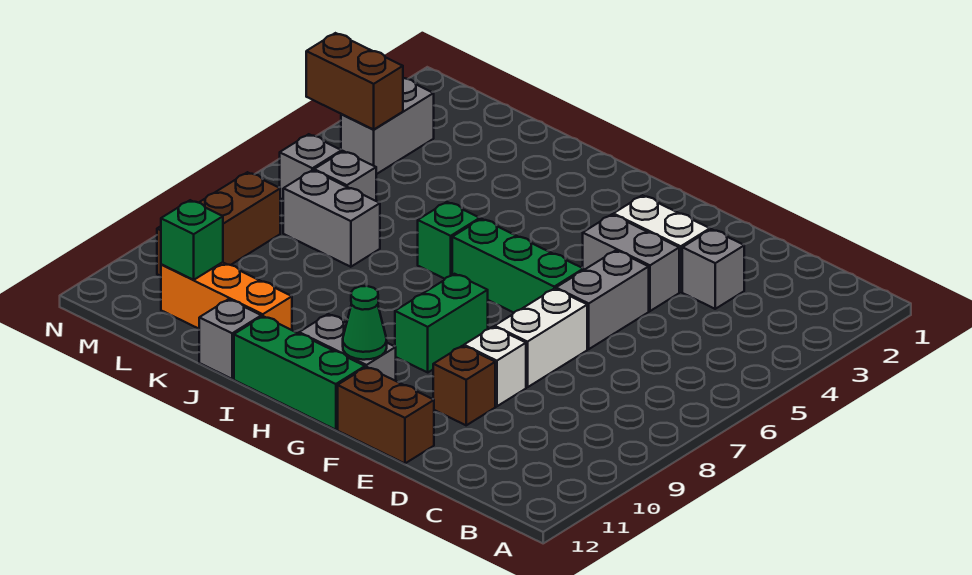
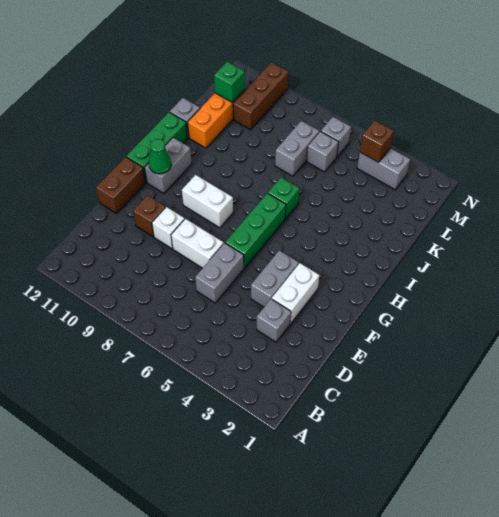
grey brick E5:E6 level 1 -> grey brick D6:E6 level 1
green brick G8:G9 level 1 -> white brick G8:G9 level 1
brown brick M4:N4 level 2 -> brown brick M4 level 2
brown brick M8:M10 level 1 -> brown brick L10:N10 level 1

